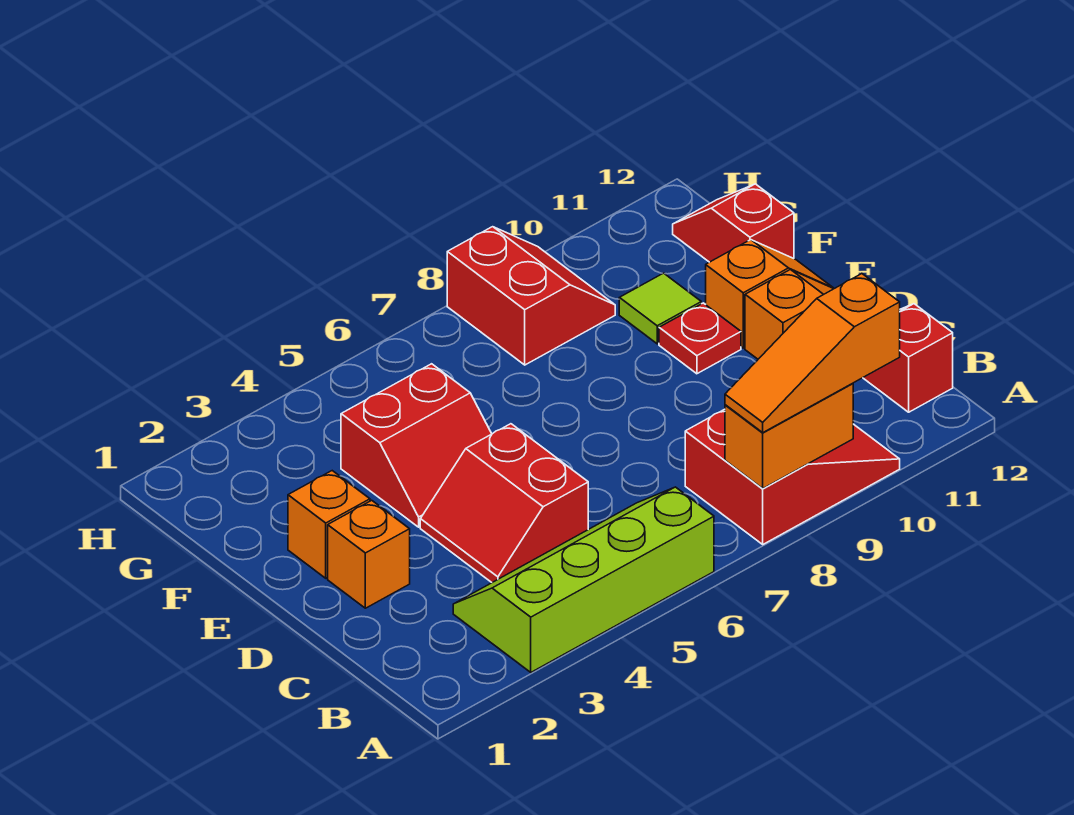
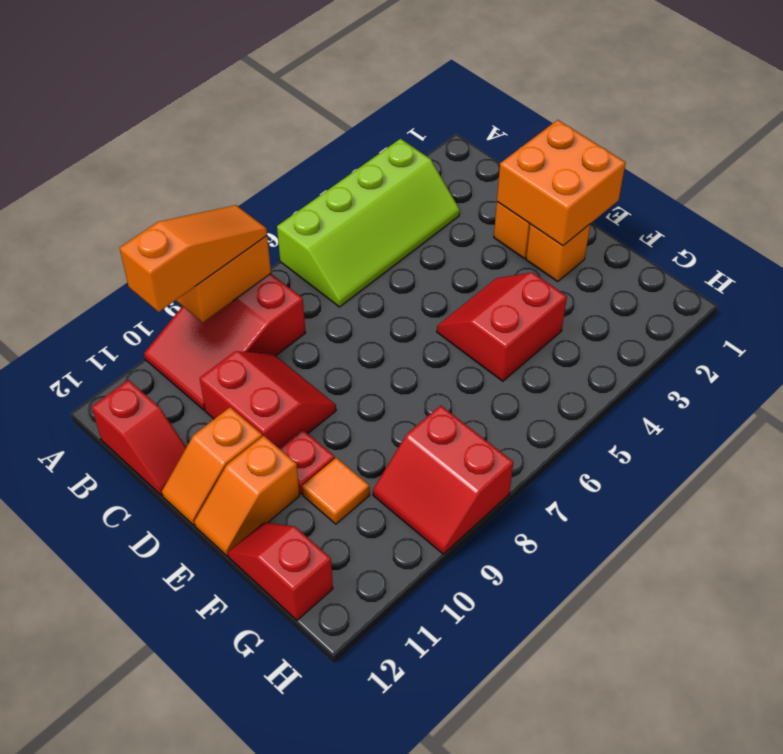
red slope C4:D5 level 1 top 5 -> red slope C9:D10 level 1 top 10
none -> orange brick D1:E2 level 2
lime tile F10 level 1 -> orange tile F10 level 1
red slope F12:G12 level 1 top F -> red slope F12:G12 level 1 top G

